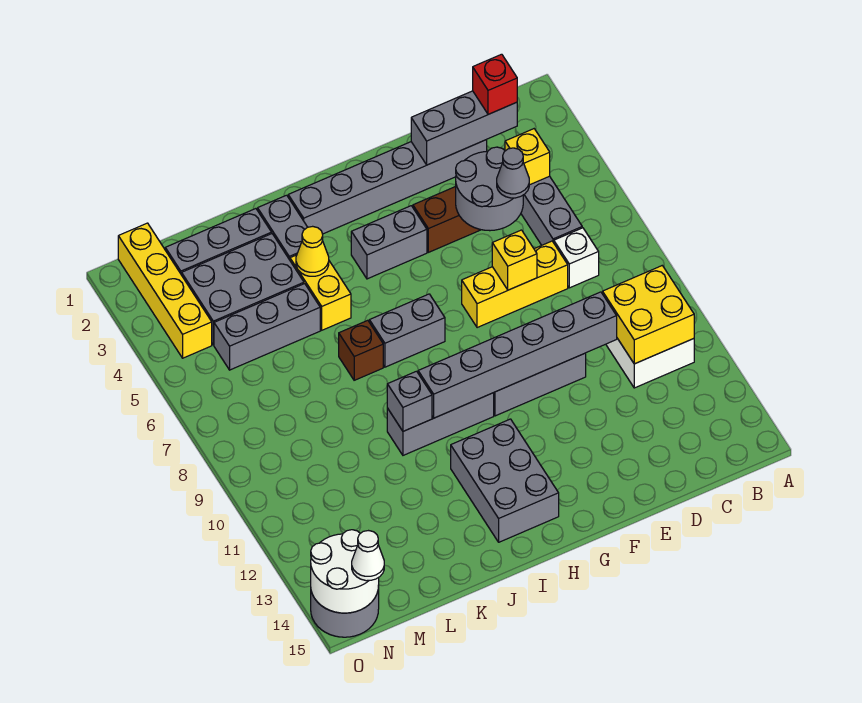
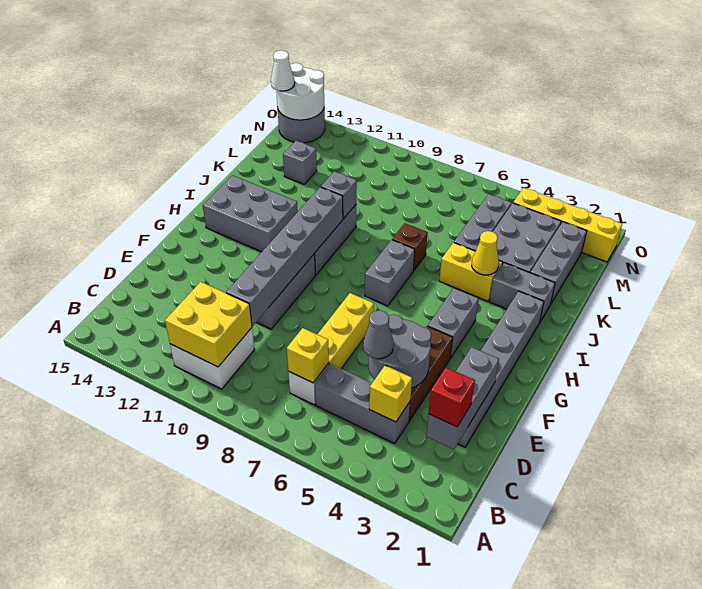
yellow brick E7 level 2 -> yellow brick C7 level 2
none -> grey brick L13 level 1

